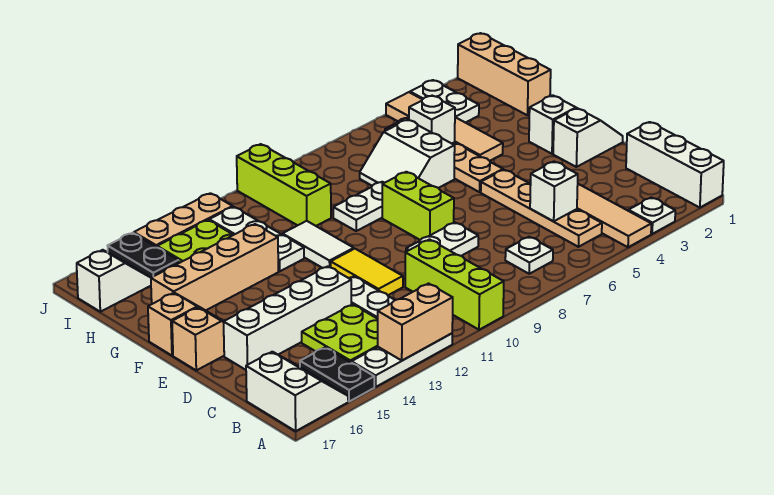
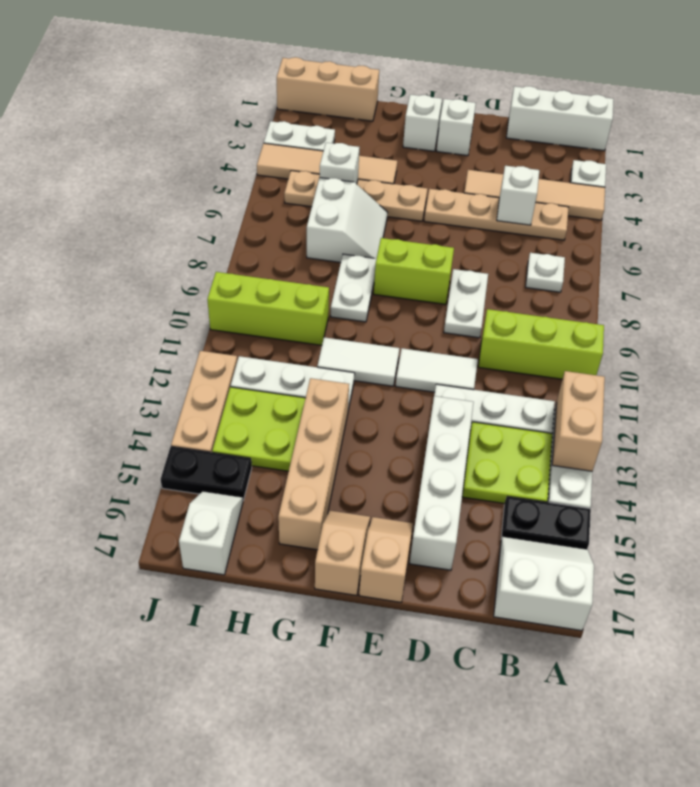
yellow tile D11:E11 level 1 -> white tile D11:E11 level 1
white slope G6:H7 level 1 top 6 -> white slope G6:H7 level 1 top H

